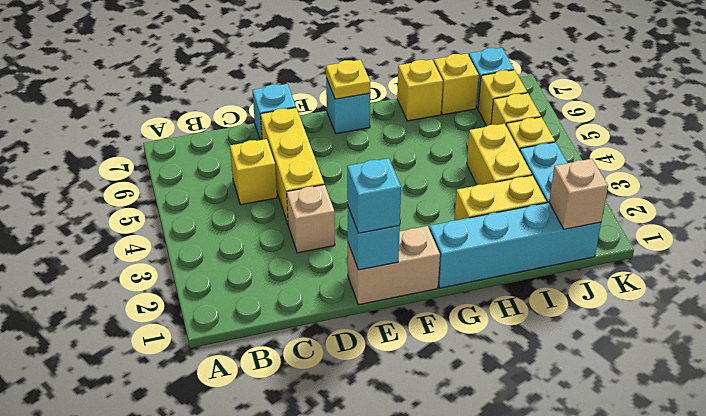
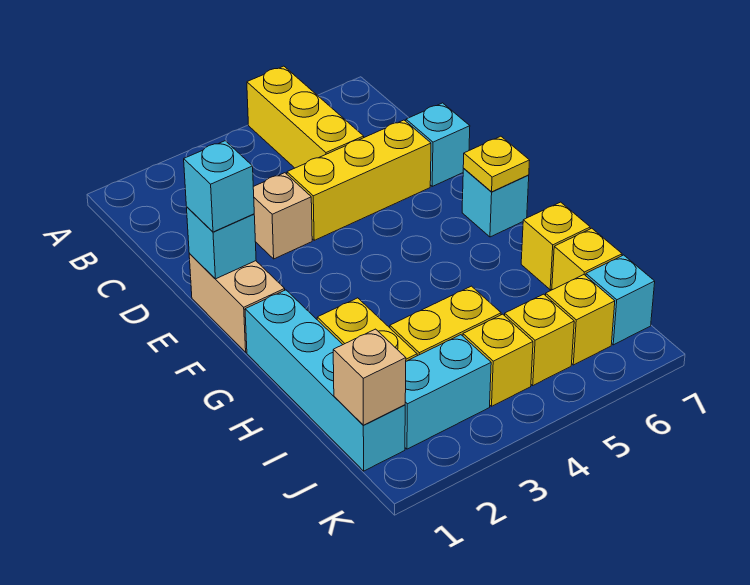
yellow brick C5 level 1 -> yellow brick A5:C5 level 1

